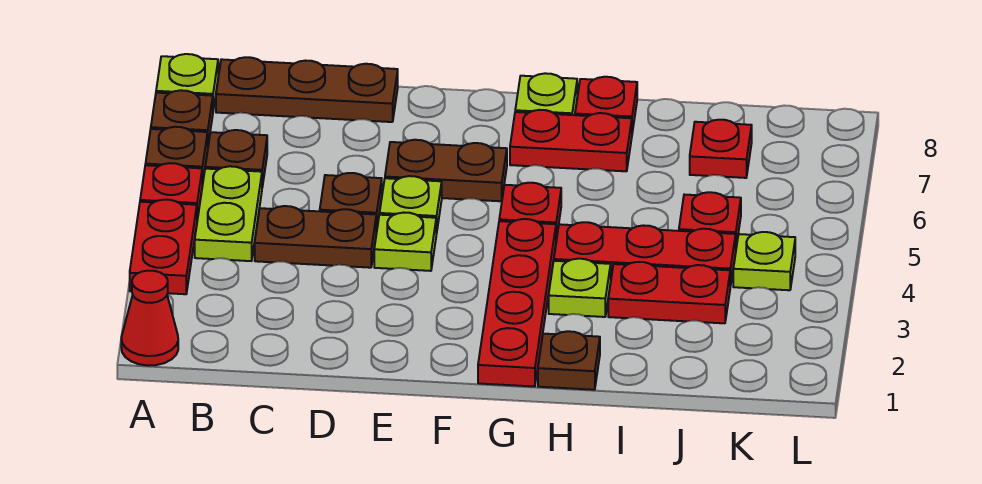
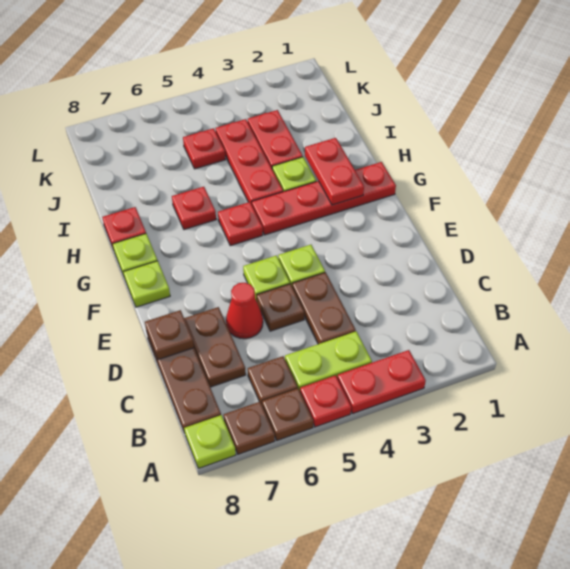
red cone A1 level 1 -> red cone D6 level 1
brown plate E6:F6 level 1 -> brown plate C7:D7 level 1
red plate G7:H7 level 1 -> red plate G2:H2 level 2
brown plate H1 level 1 -> brown plate D8 level 2
red plate J7 level 1 -> red plate H6 level 1
lime plate K4 level 1 -> lime plate F8 level 1

